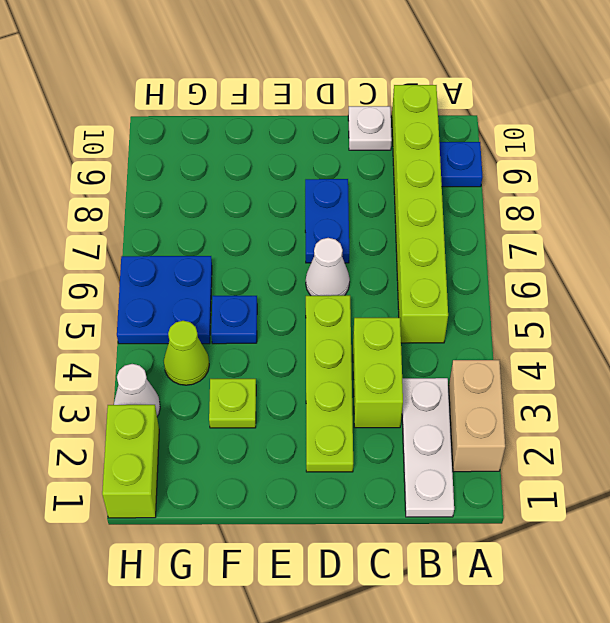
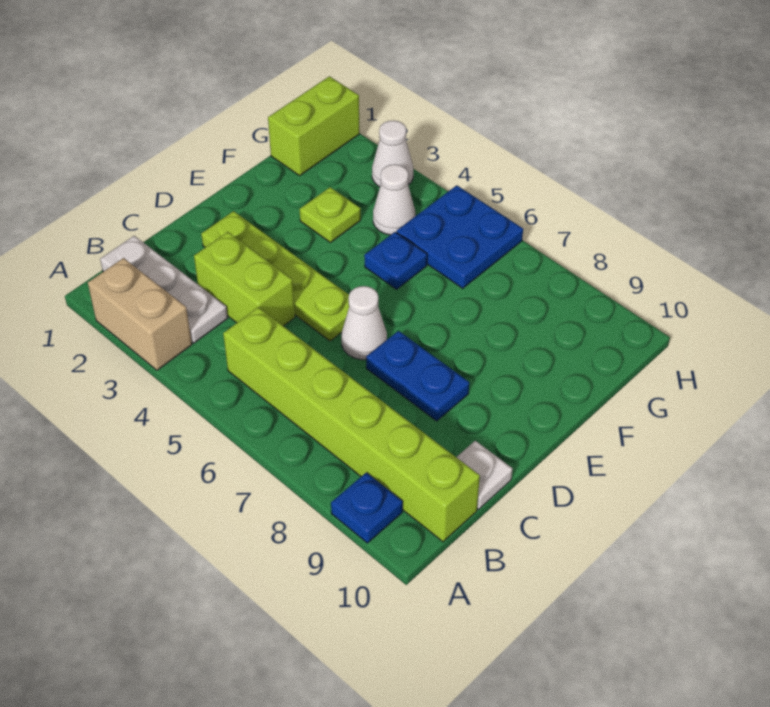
lime cone G4 level 1 -> white cone G4 level 1
lime brick H1:H2 level 1 -> lime brick G1:H1 level 1

